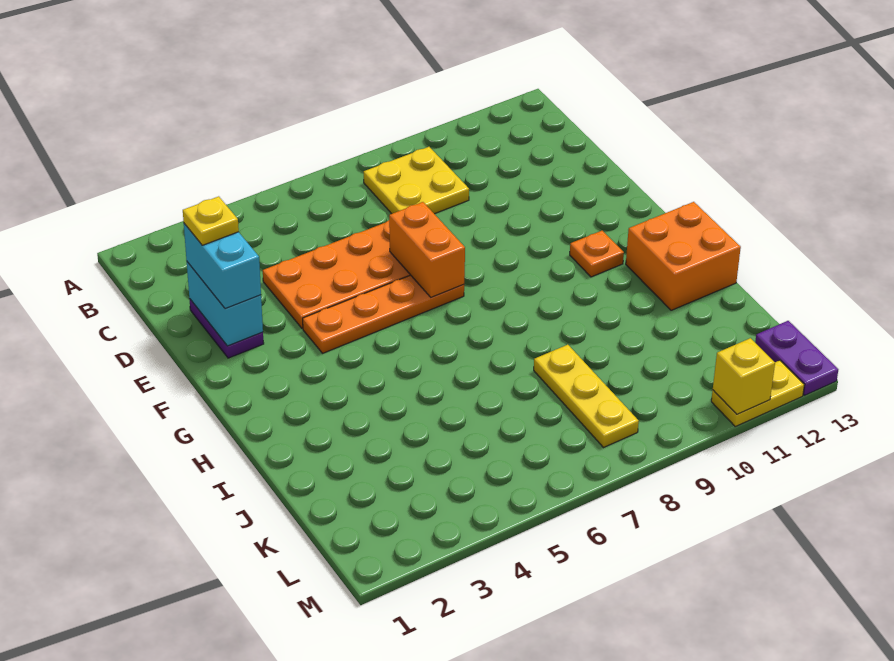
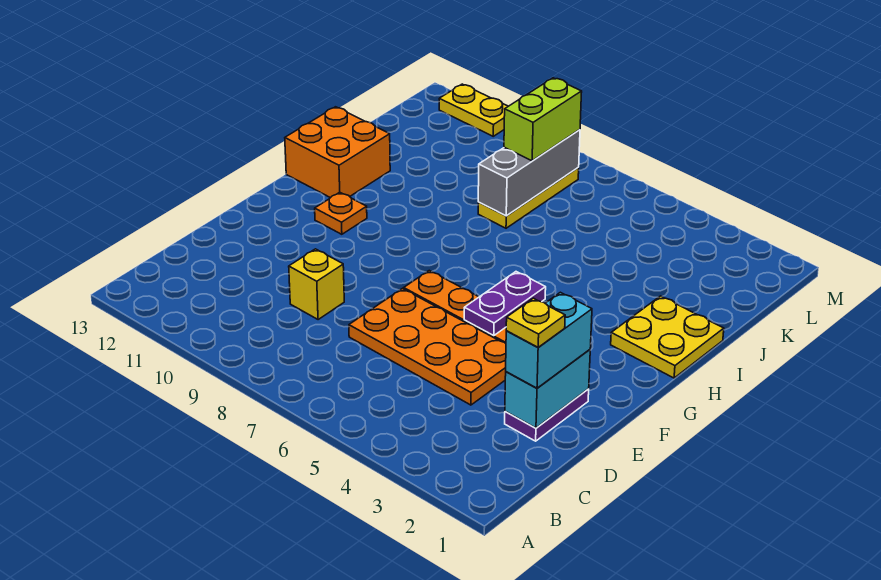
yellow plate B8:C9 level 1 -> yellow plate H1:I2 level 1
orange brick E7:F7 level 2 -> none
none -> grey brick J8:L8 level 2
none -> lime brick K8:L8 level 3
purple plate L13:M13 level 1 -> purple plate F5:G5 level 2
yellow brick M11 level 2 -> yellow brick D9 level 1

